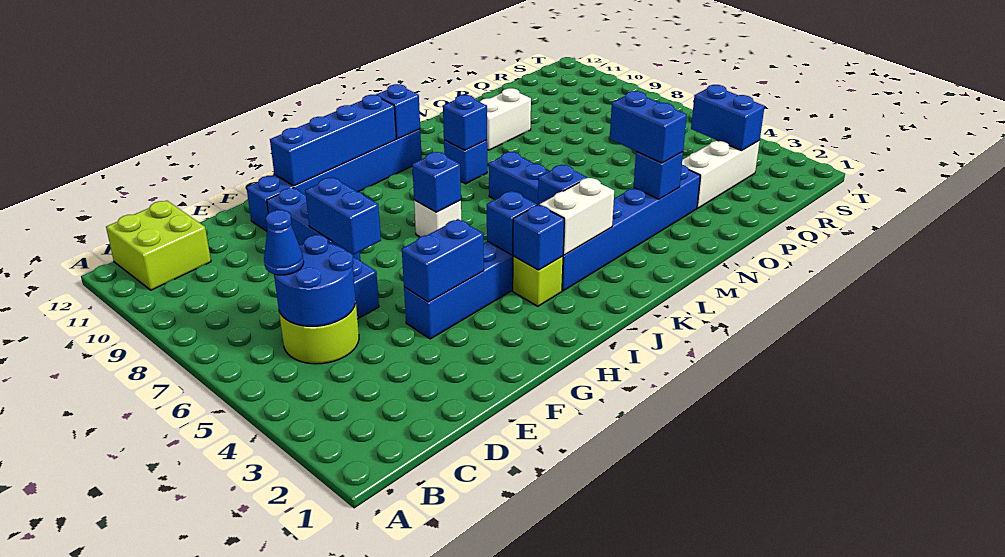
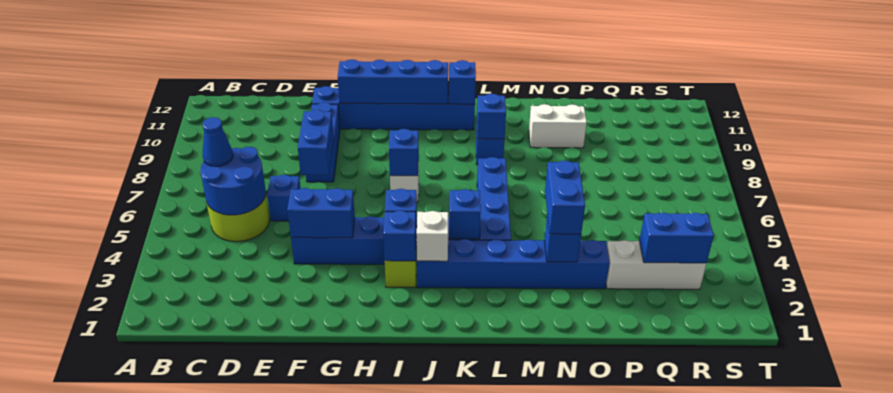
lime brick B11:C12 level 1 -> none
white brick J3:K3 level 2 -> white brick J3 level 2
blue brick R3:R4 level 2 -> blue brick Q3:R3 level 2

